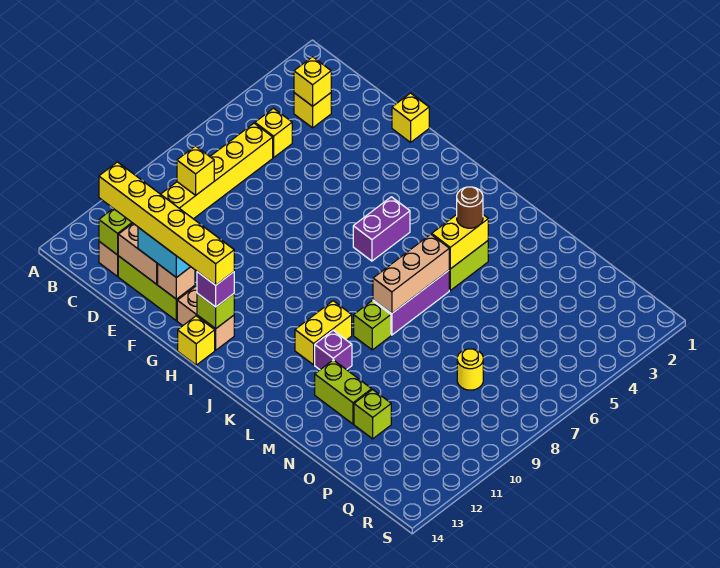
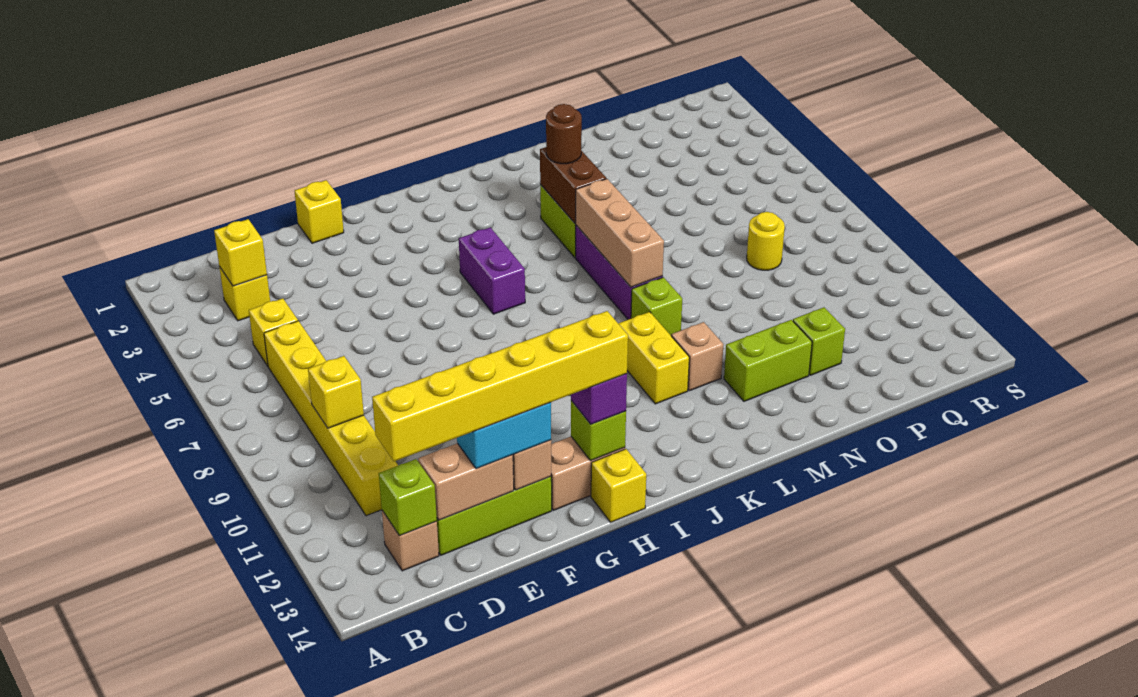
yellow brick L4:L5 level 2 -> brown brick L4:L5 level 2
purple brick L11 level 1 -> tan brick L11 level 1

